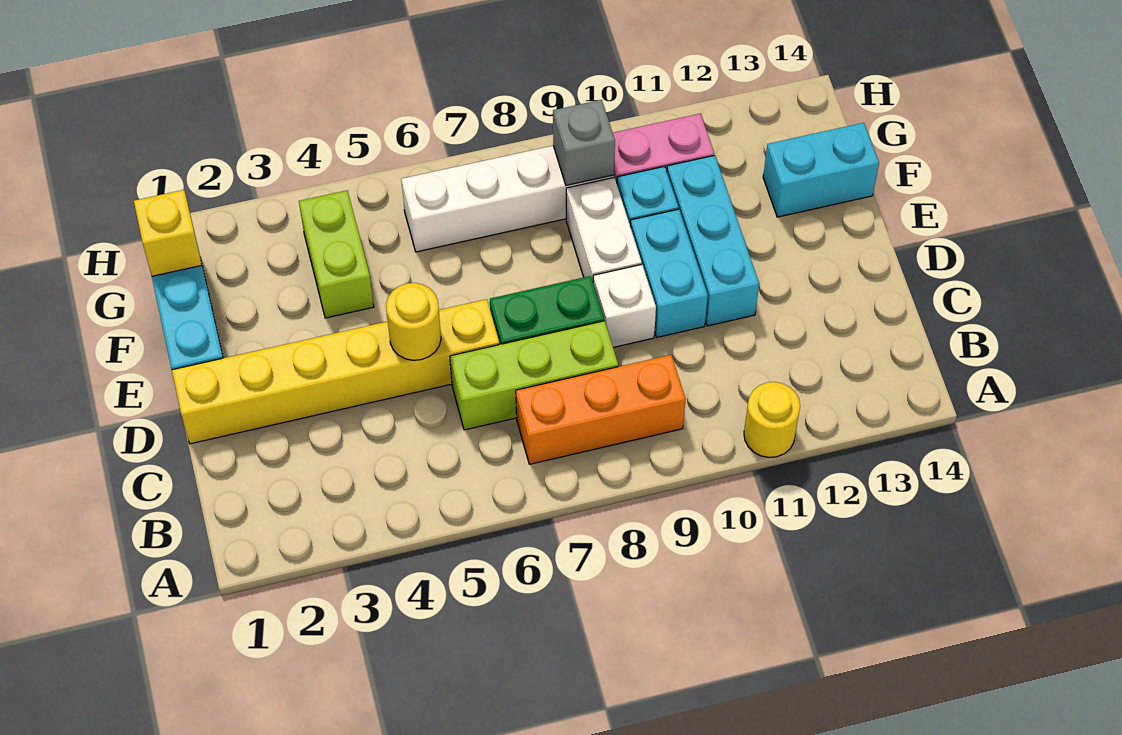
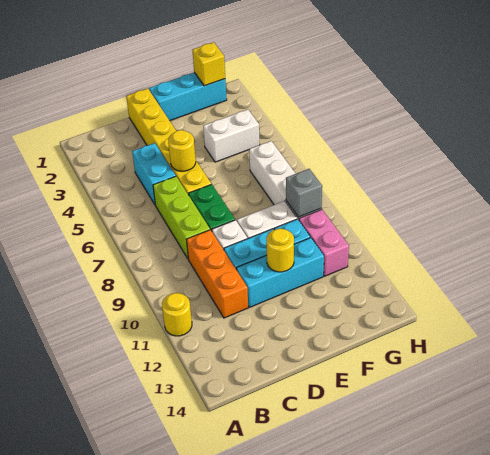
orange brick B7:B9 level 1 -> orange brick C9:C11 level 1
none -> yellow round brick E11 level 2
lime brick F4:G4 level 1 -> white brick F4:G4 level 1
cyan brick F13:F14 level 1 -> cyan brick C4:C5 level 1

